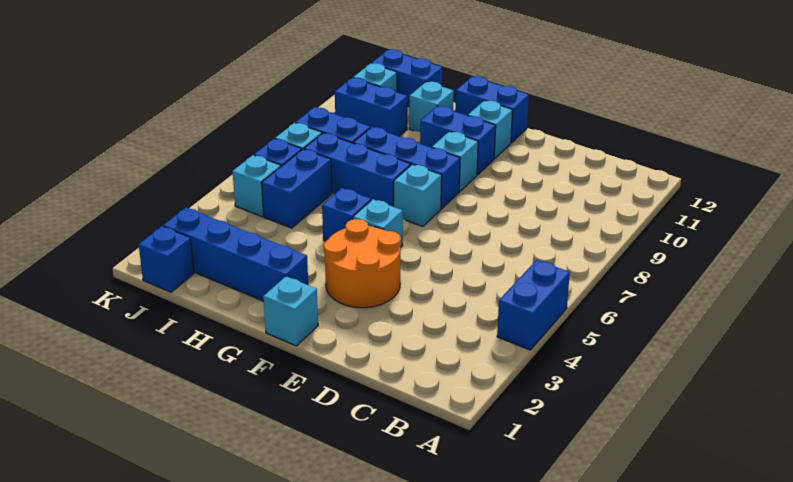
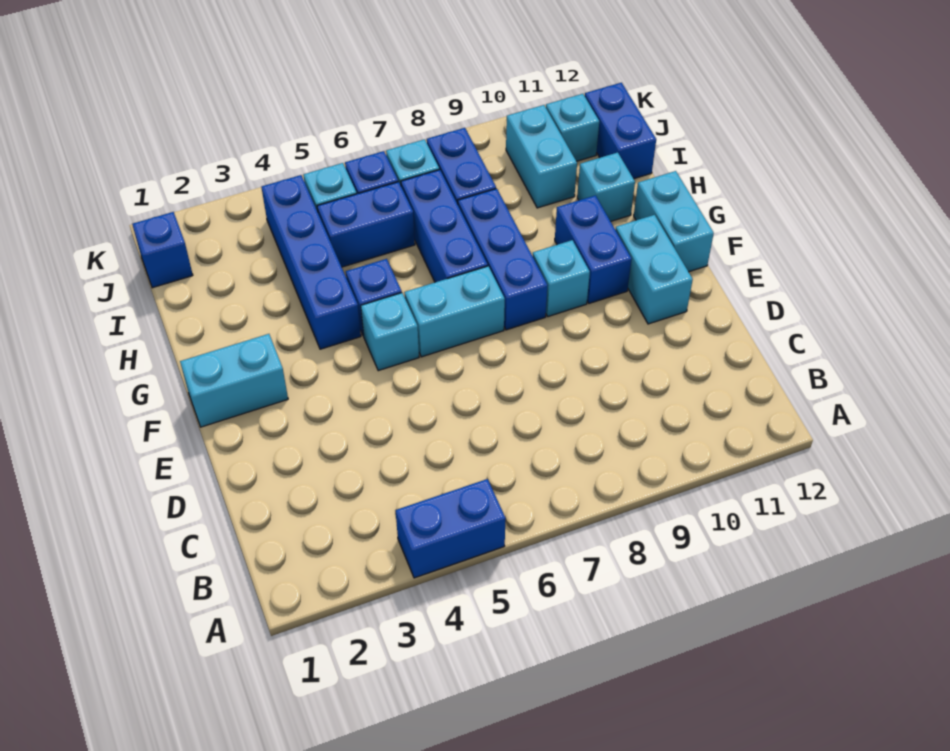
orange round brick E3:F4 level 1 -> none
cyan brick F1 level 1 -> cyan brick F1:F2 level 1
cyan brick F7 level 1 -> cyan brick F6:F7 level 1
cyan brick F11 level 1 -> cyan brick E11:F11 level 1
blue brick F12:G12 level 1 -> cyan brick F12:G12 level 1
blue brick G2:J2 level 1 -> blue brick G4:J4 level 1
blue brick I10:J10 level 1 -> cyan brick I10:J10 level 1

